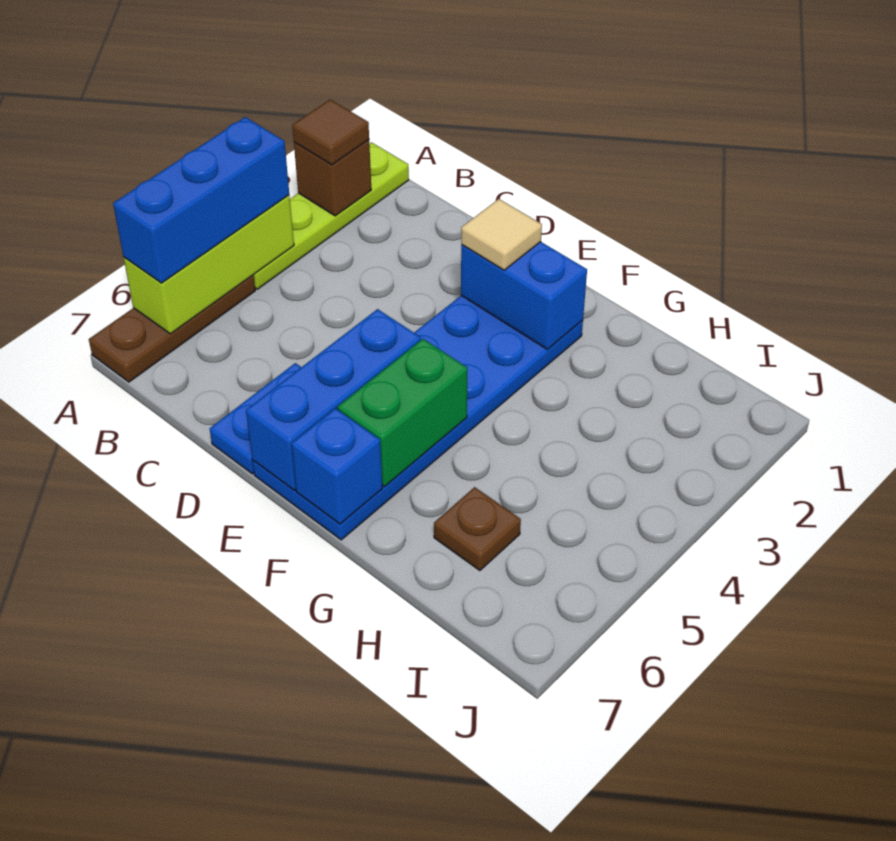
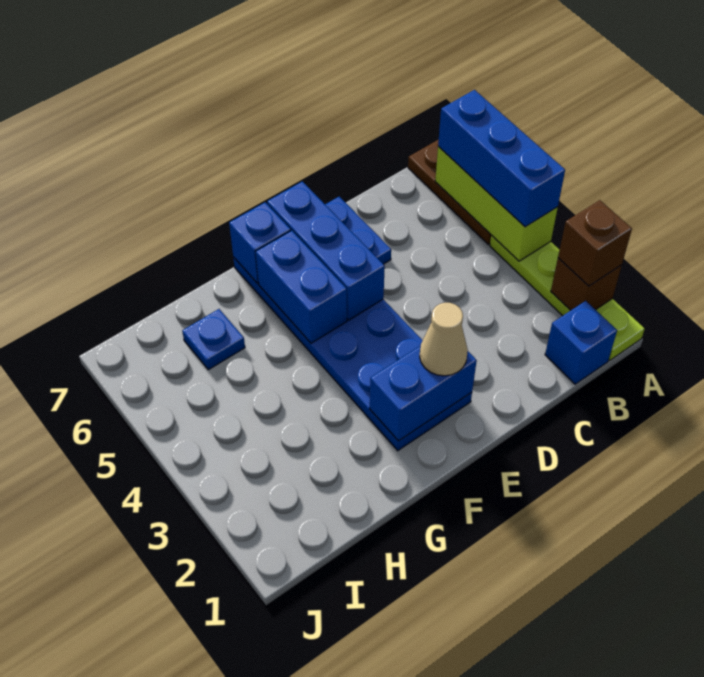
brown tile A2 level 3 -> brown brick A2 level 3
none -> blue brick B1 level 1
tan tile E2 level 3 -> tan cone E2 level 3
green brick F5:F6 level 2 -> blue brick F5:F6 level 2
brown plate H6 level 1 -> blue plate H6 level 1

